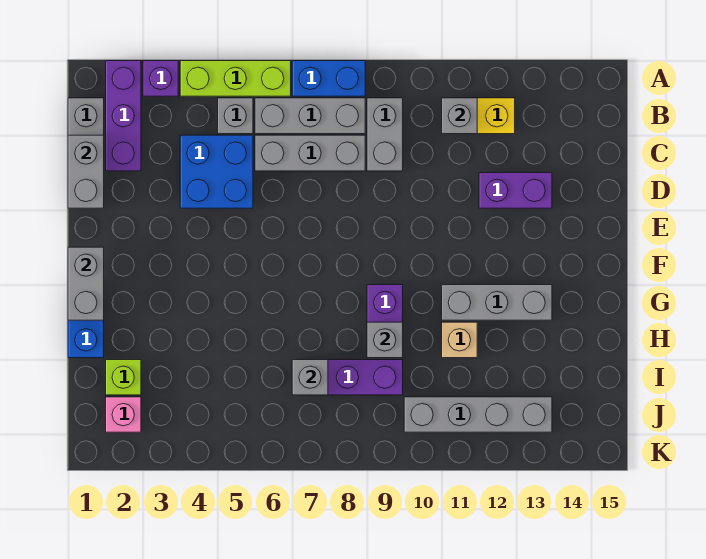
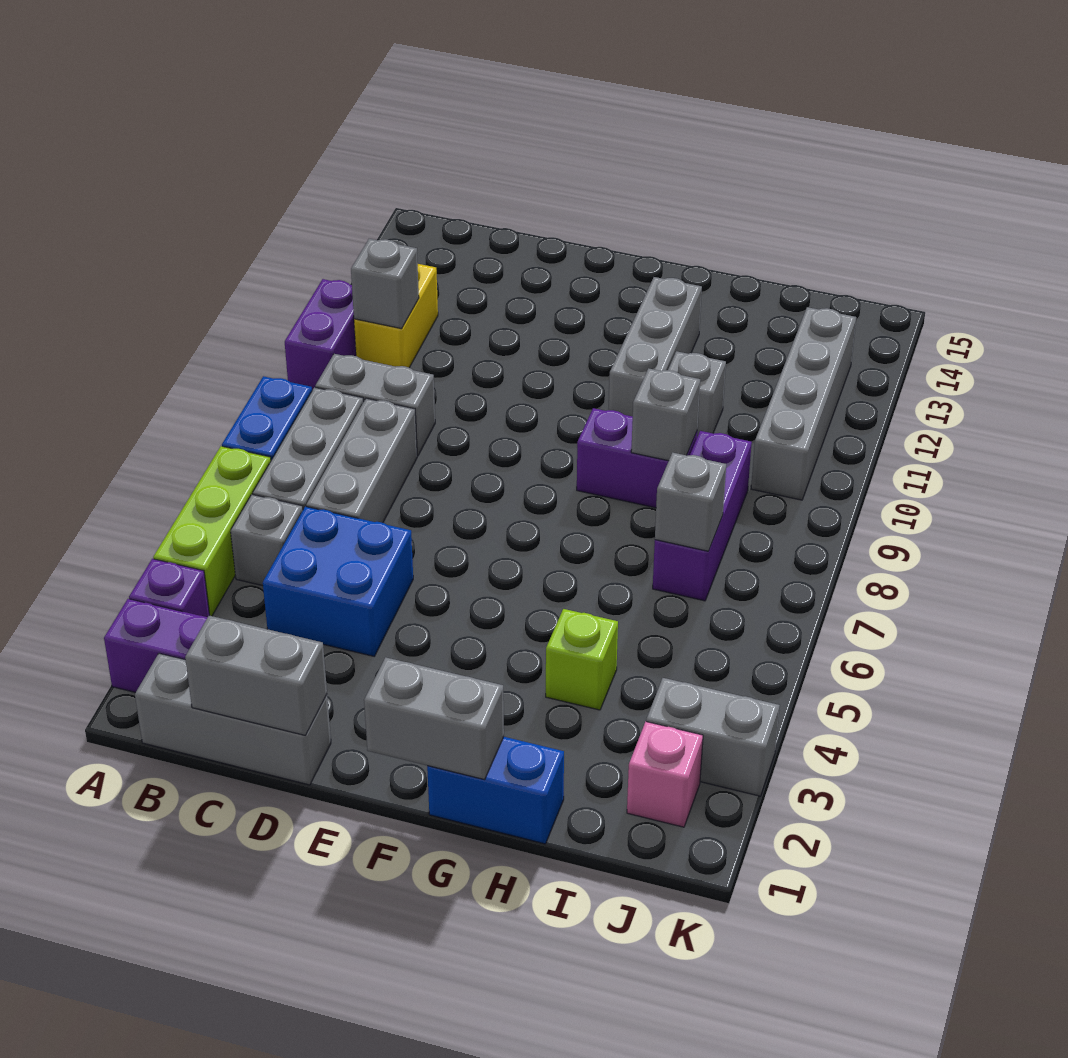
purple brick D12:D13 level 1 -> purple brick A10:A11 level 1
tan brick H11 level 1 -> grey brick H11 level 1
lime brick I2 level 1 -> lime brick H4 level 1
none -> grey brick J3:K3 level 1

